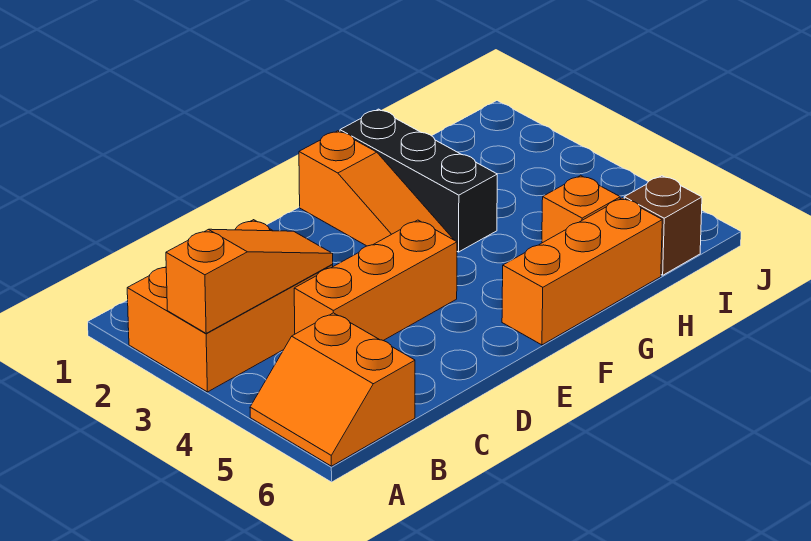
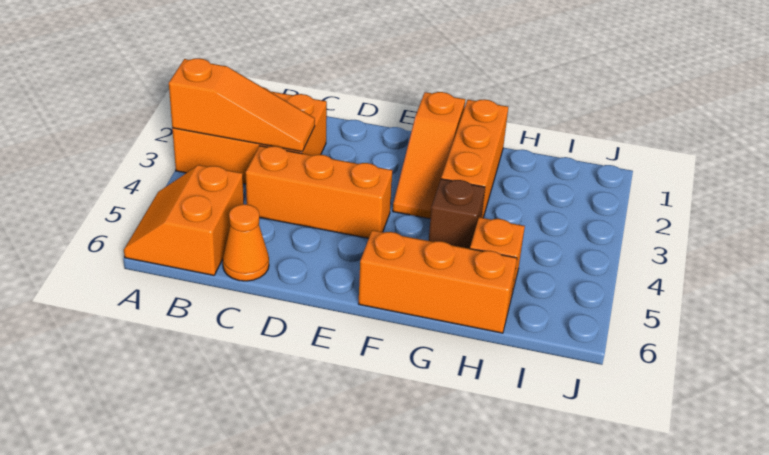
none -> orange cone C6 level 1
black brick G1:G3 level 1 -> orange brick G1:G3 level 1
brown brick I6 level 1 -> brown brick G4 level 1

